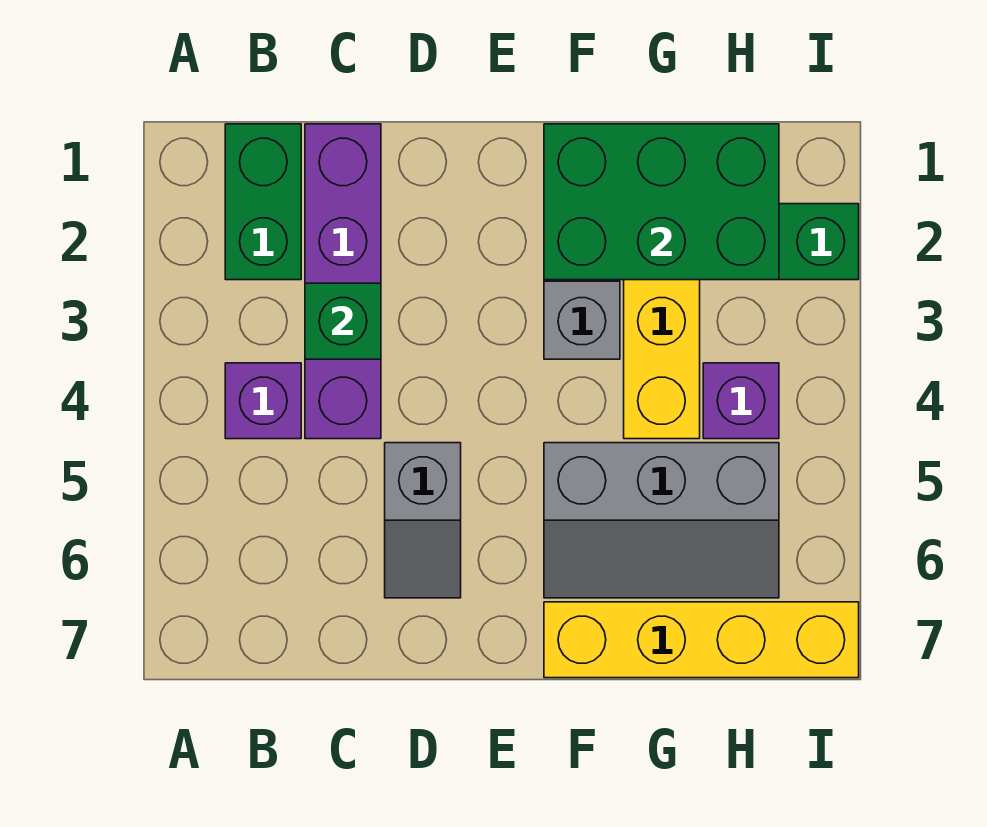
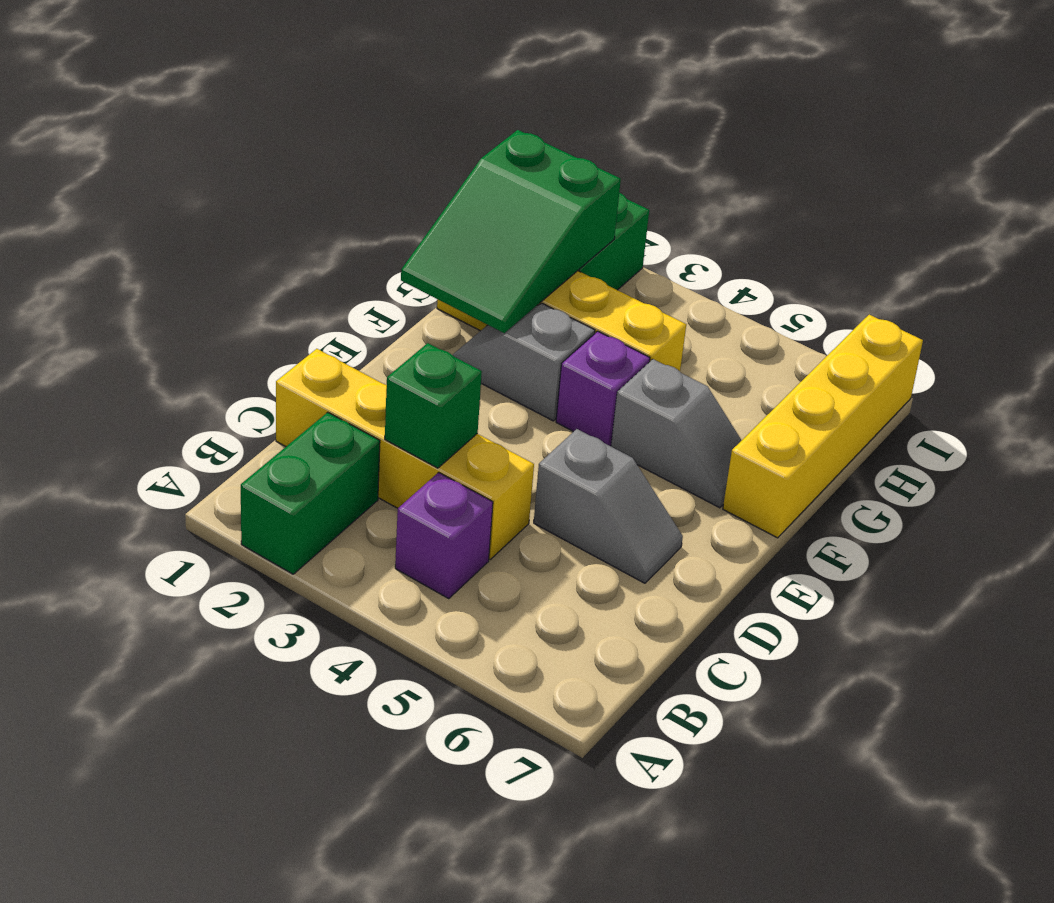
green brick B1:B2 level 1 -> green brick A2:B2 level 1
purple brick C1:C4 level 1 -> yellow brick C1:C4 level 1
green brick F1:H2 level 2 -> green slope F1:H2 level 2 top H
grey slope F5:H6 level 1 top 5 -> grey slope F5:F6 level 1 top 5
purple brick H4 level 1 -> purple brick F4 level 1

